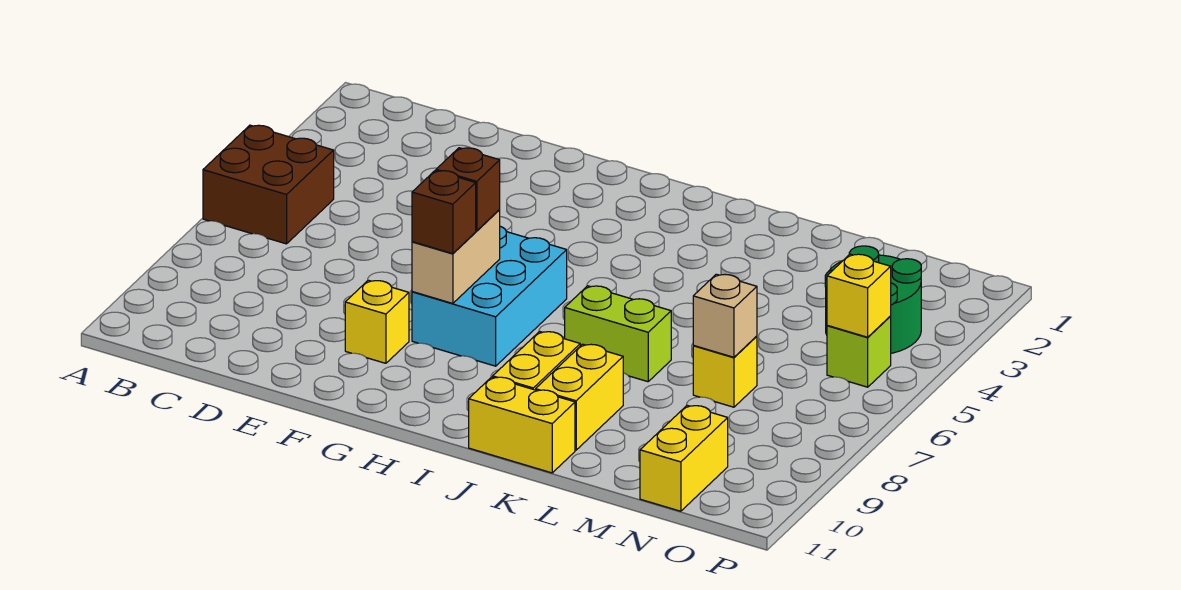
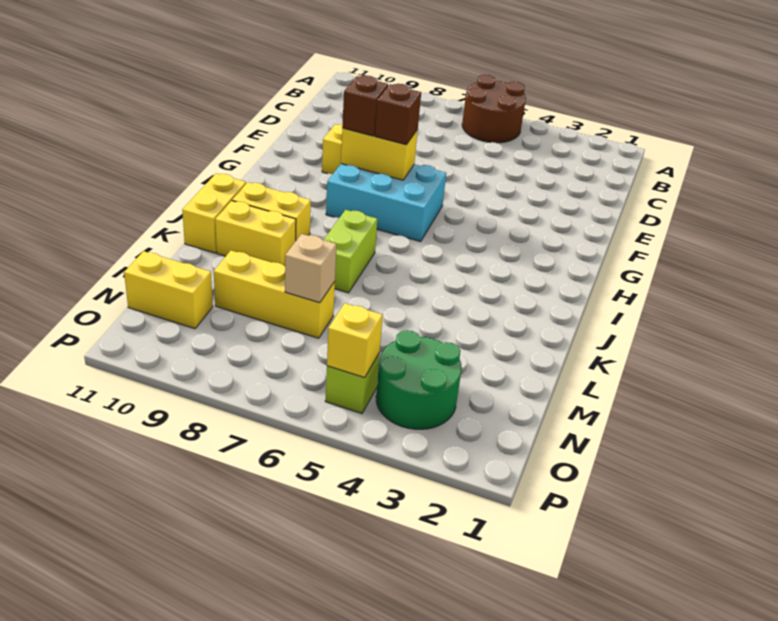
brown brick A5:B6 level 1 -> brown round brick A5:B6 level 1
tan brick G7:G8 level 2 -> yellow brick G7:G8 level 2
yellow brick M7 level 1 -> yellow brick M7:M9 level 1

